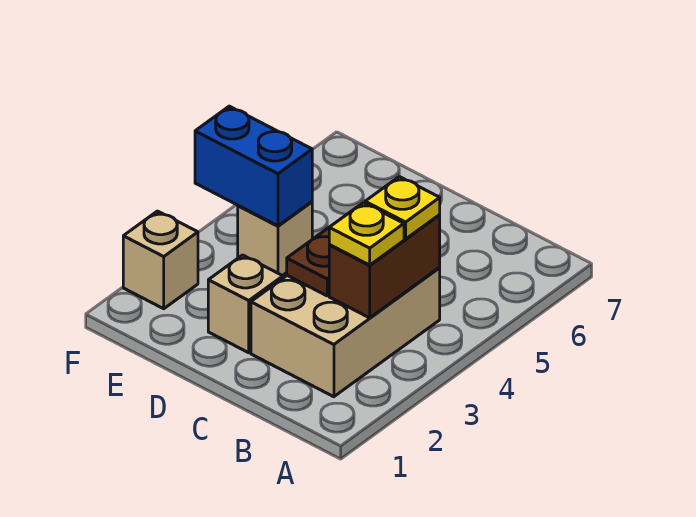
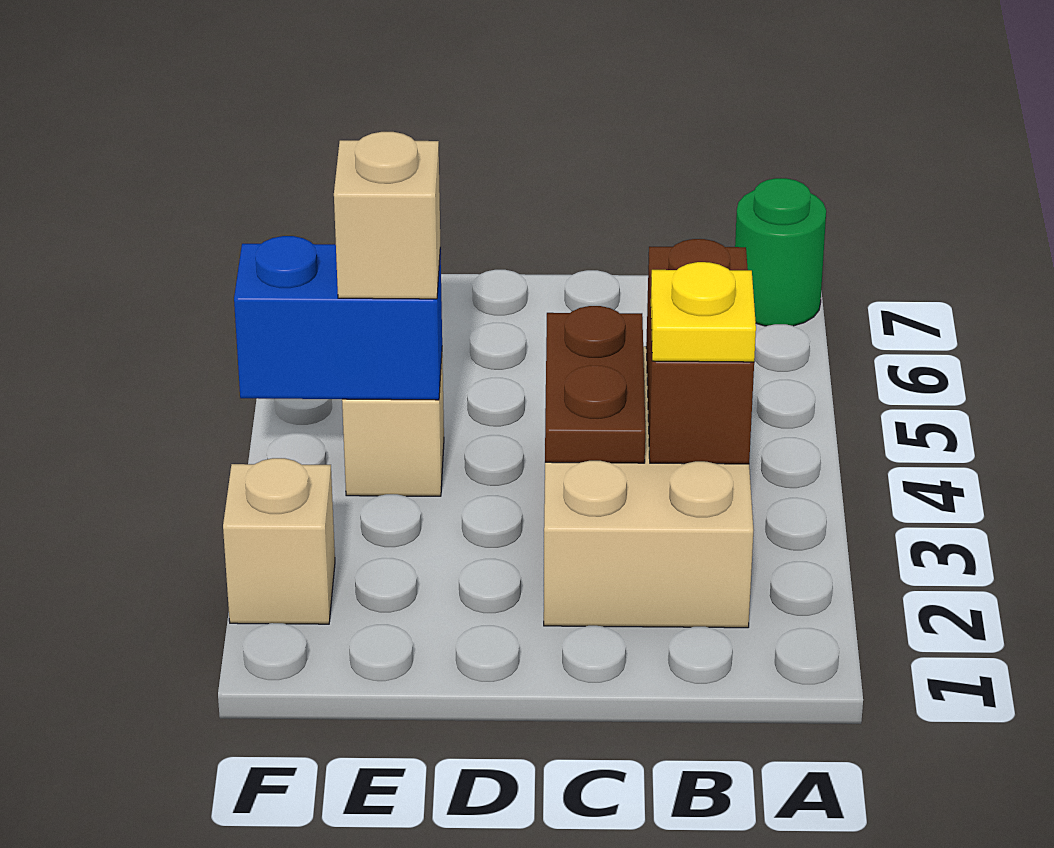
none -> green round brick A7 level 1
yellow plate B4 level 3 -> none
tan brick D2 level 1 -> tan brick E4 level 3

